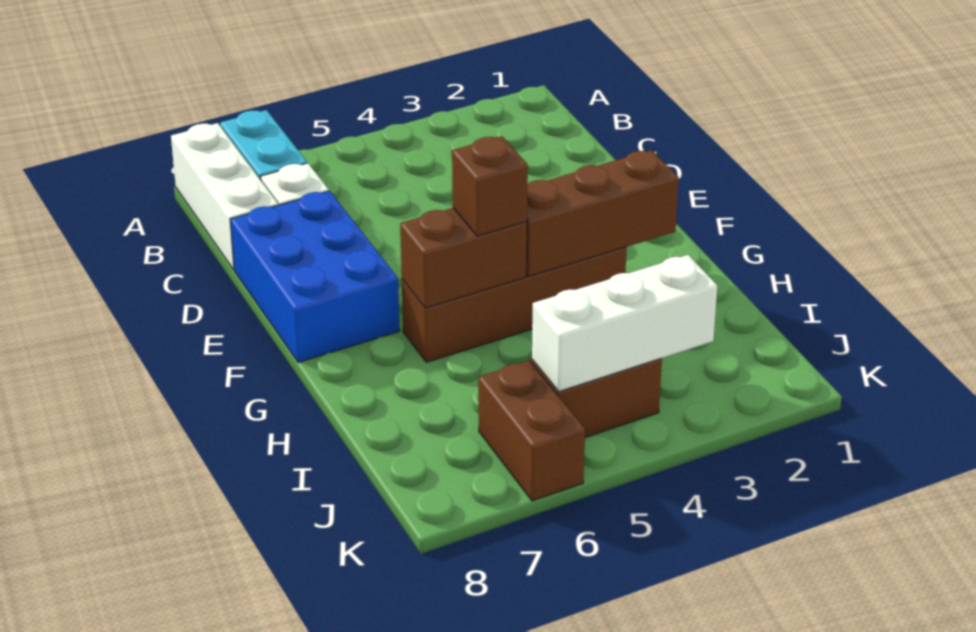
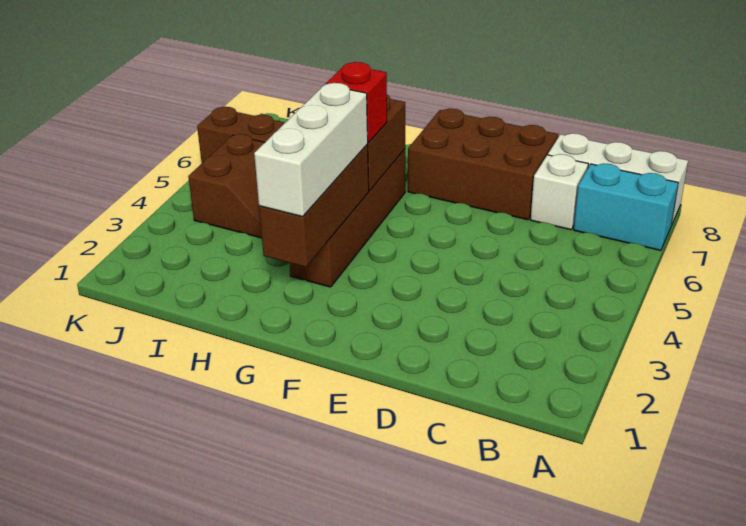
blue brick D7:F8 level 1 -> brown brick D7:F8 level 1
brown brick G5 level 3 -> red brick G5 level 3
white brick J3:J5 level 2 -> white brick G2:G4 level 3

